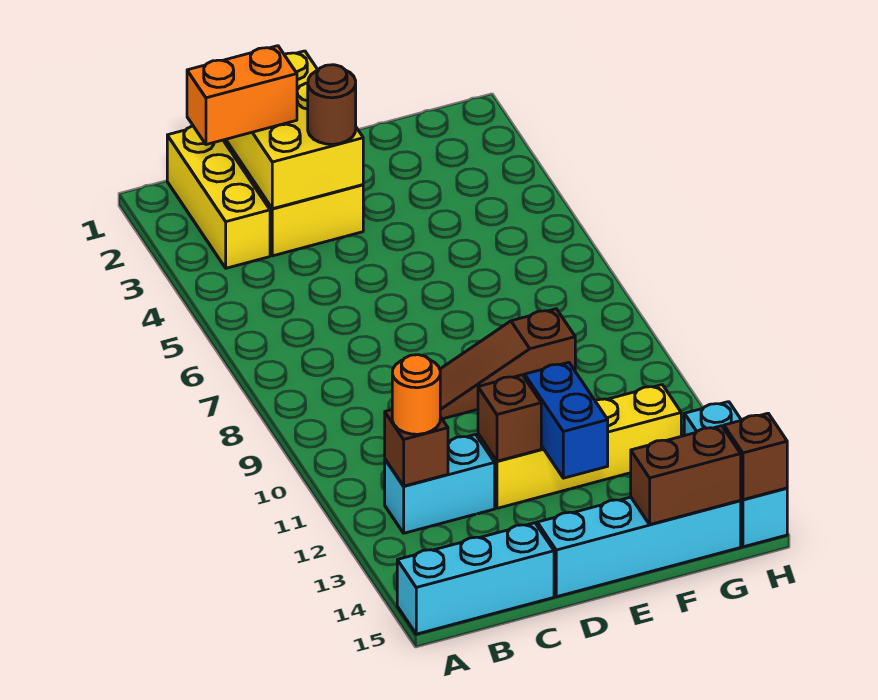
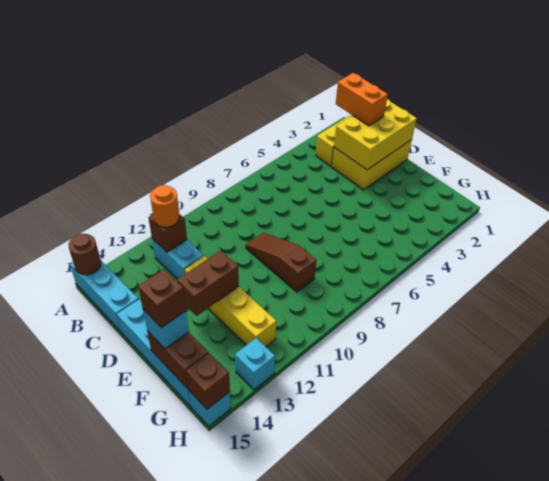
brown round brick D3 level 3 -> brown round brick A15 level 2
brown brick D12 level 2 -> brown brick F15 level 4
blue brick E12:E13 level 2 -> brown brick E12:E13 level 2
none -> cyan brick F15 level 3

